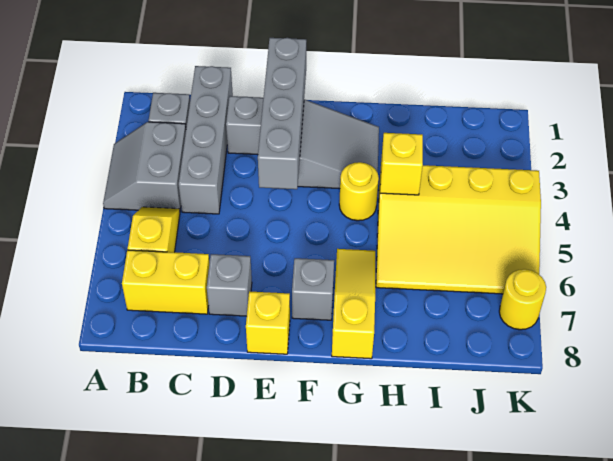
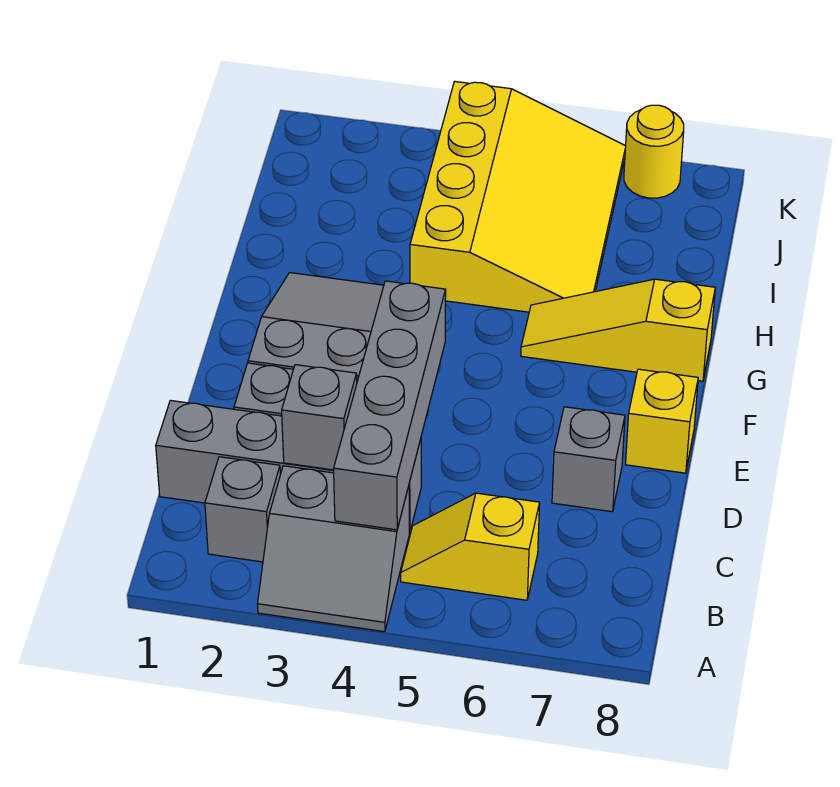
yellow brick B7:C7 level 1 -> none
grey brick E1:E4 level 2 -> grey brick B4:E4 level 2
grey brick F7 level 1 -> grey brick C3 level 2
yellow round brick G4 level 1 -> none
yellow brick H4 level 2 -> none

